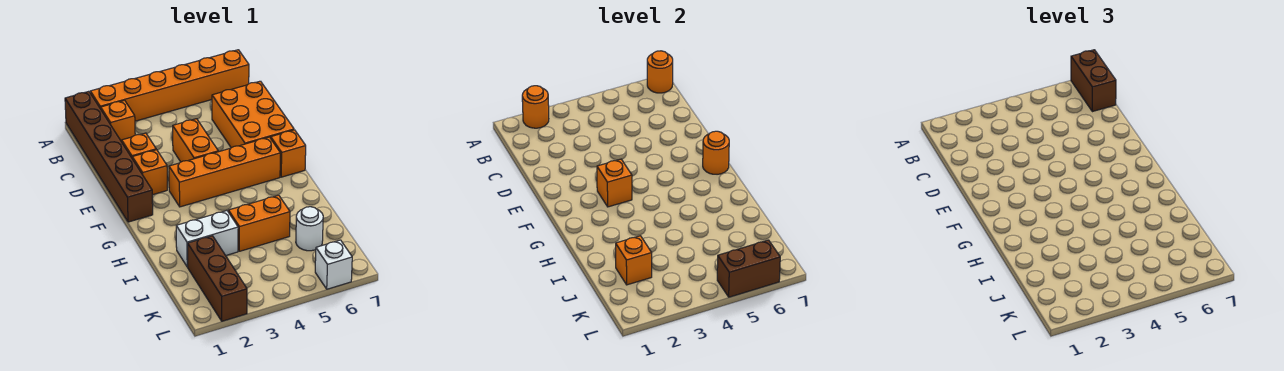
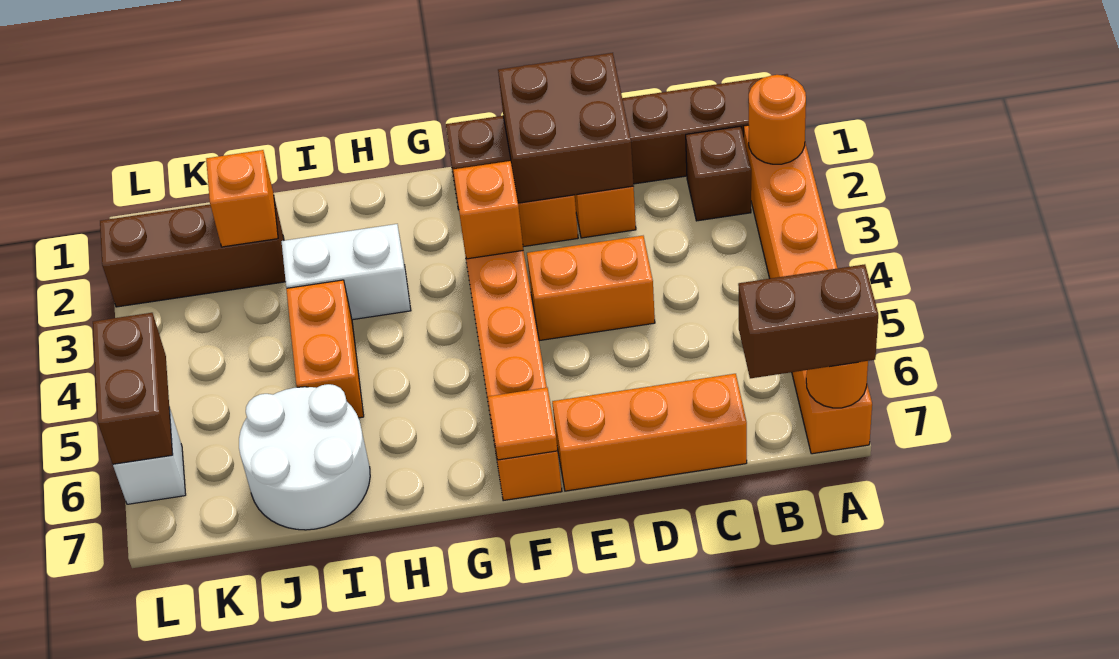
orange brick B2 level 1 -> brown brick B2 level 1
orange brick C6:E7 level 1 -> orange brick C7:E7 level 1
none -> brown brick D1:E2 level 2
orange round brick F7 level 2 -> orange tile F7 level 2
white brick I2:I3 level 1 -> white brick H3:I3 level 1
white round brick J6 level 1 -> white round brick I6:J7 level 1

